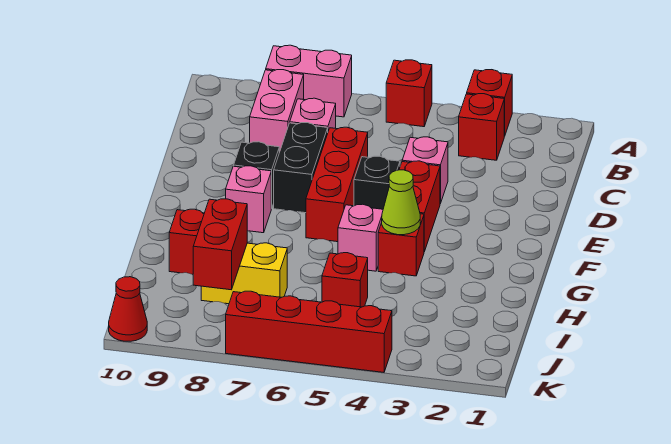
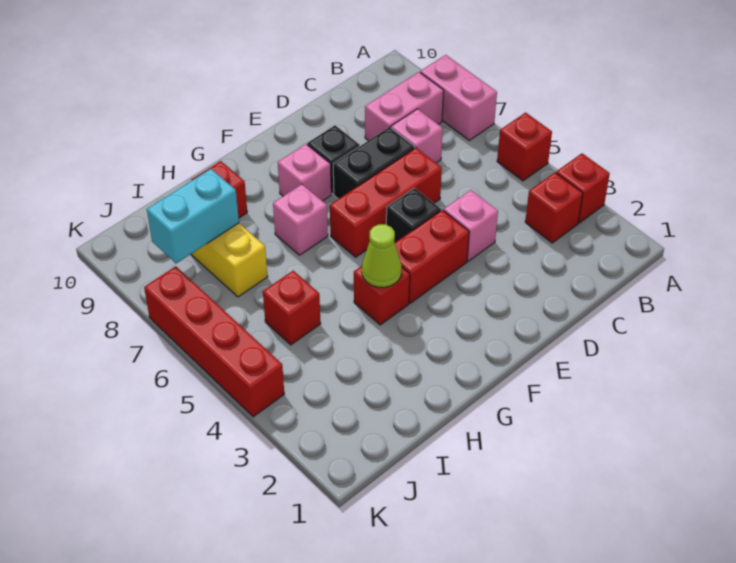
pink brick G5 level 1 -> pink brick G7 level 1
red brick I8:J8 level 2 -> cyan brick I8:J8 level 2
red cone K10 level 1 -> none

